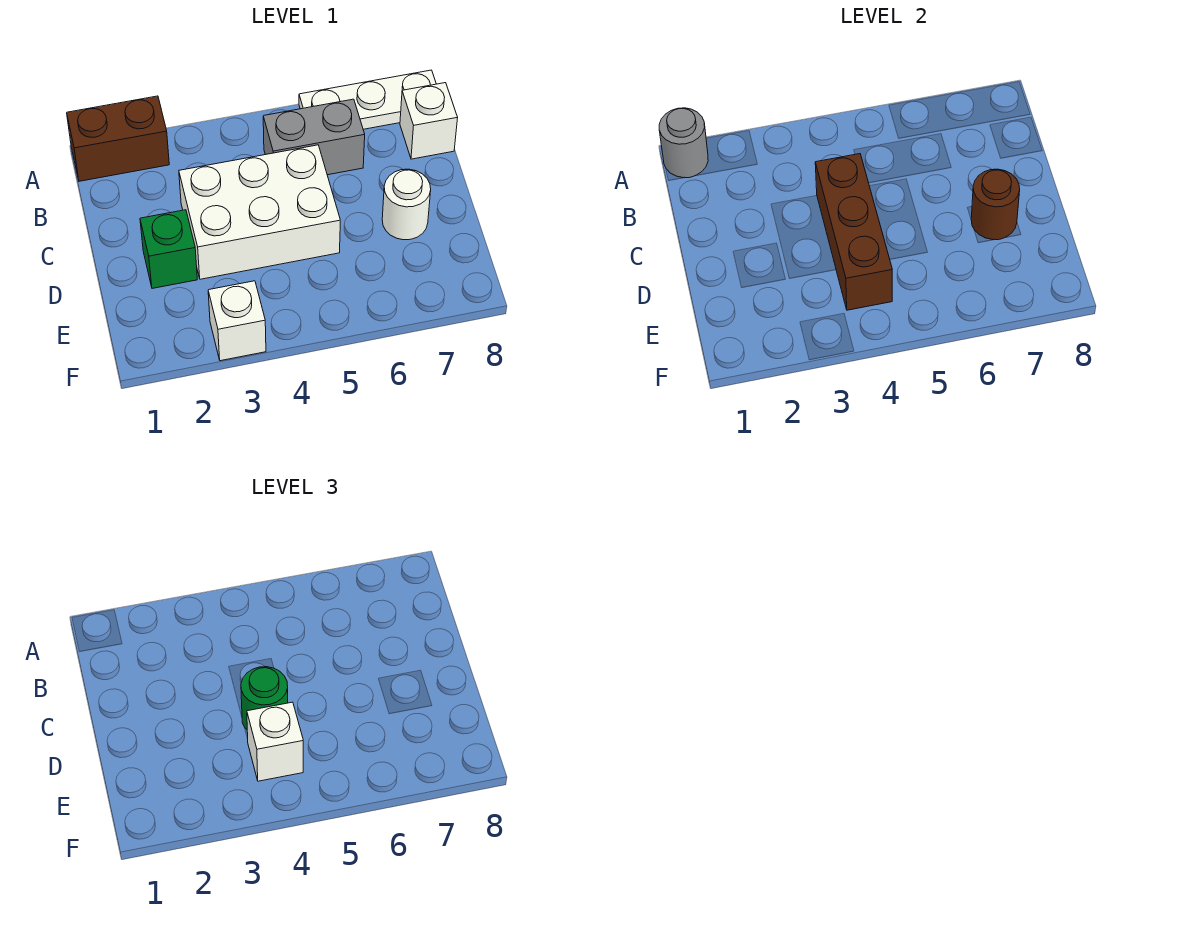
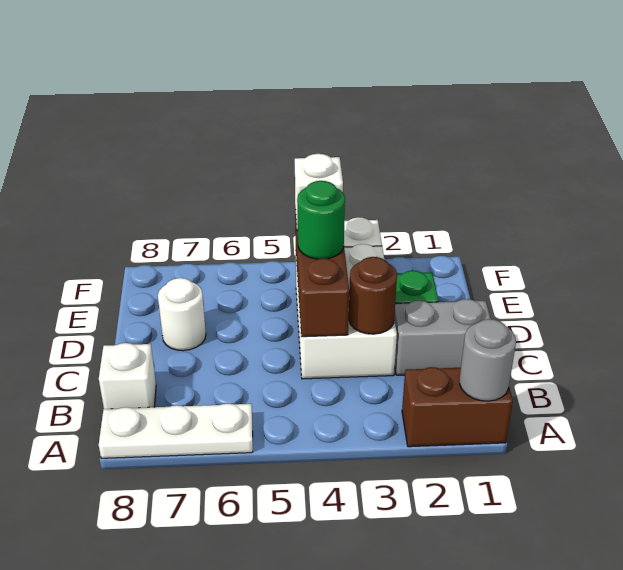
grey brick B5:B6 level 1 -> grey brick C1:C2 level 1
white brick C3:D5 level 1 -> white brick C3:E4 level 1
brown round brick D7 level 2 -> brown round brick C3 level 2

